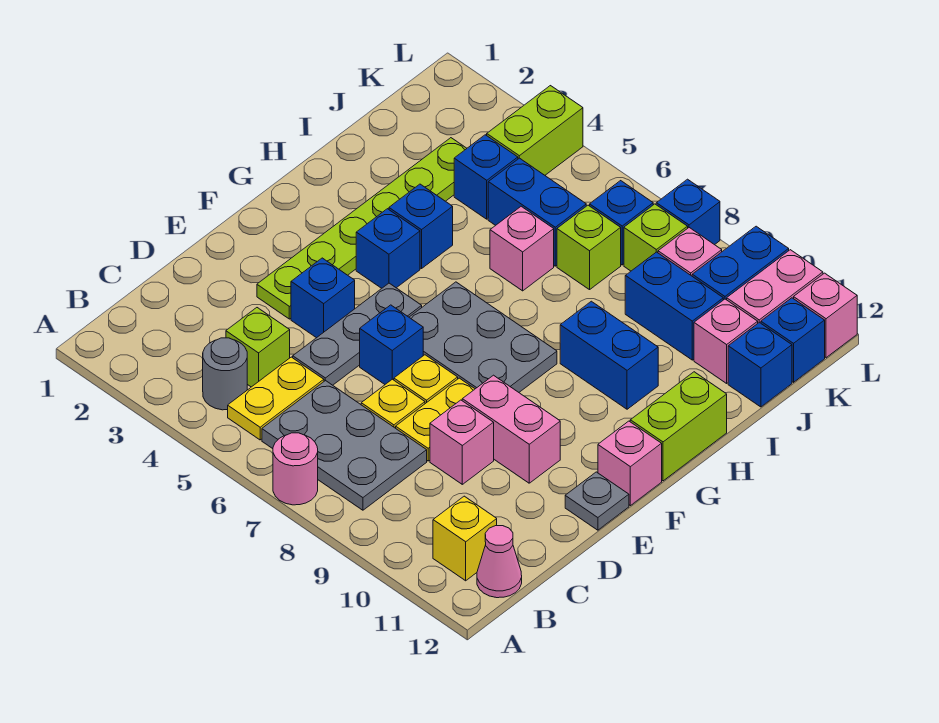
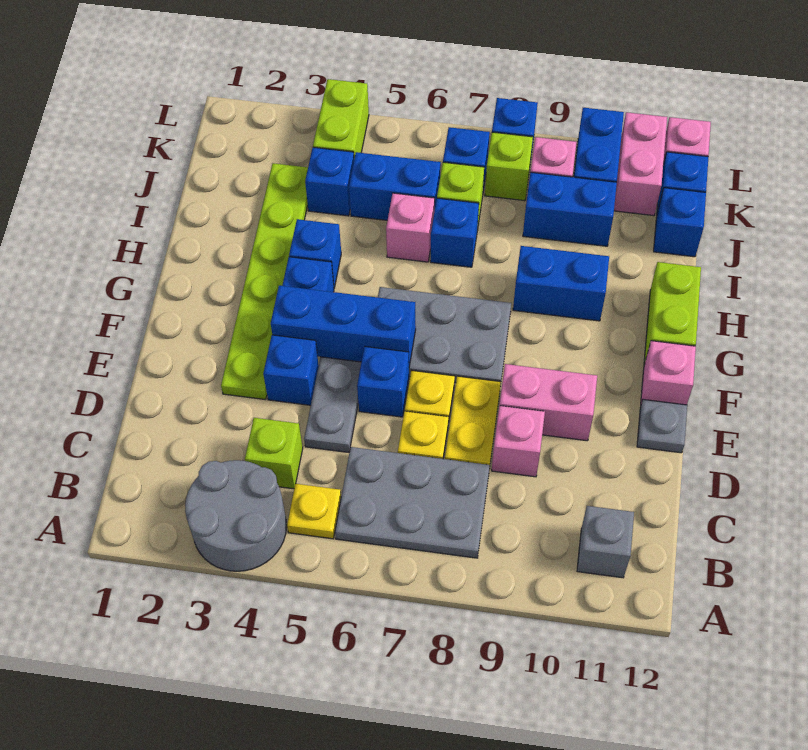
pink round brick A7 level 1 -> none
grey round brick B4 level 1 -> grey round brick A3:B4 level 1
yellow plate B5:C5 level 1 -> yellow plate B5 level 1
yellow brick B11 level 1 -> grey brick B11 level 1
pink cone B12 level 1 -> none
none -> blue brick F4:F6 level 2
none -> blue brick I7 level 1
pink brick J11 level 1 -> none

